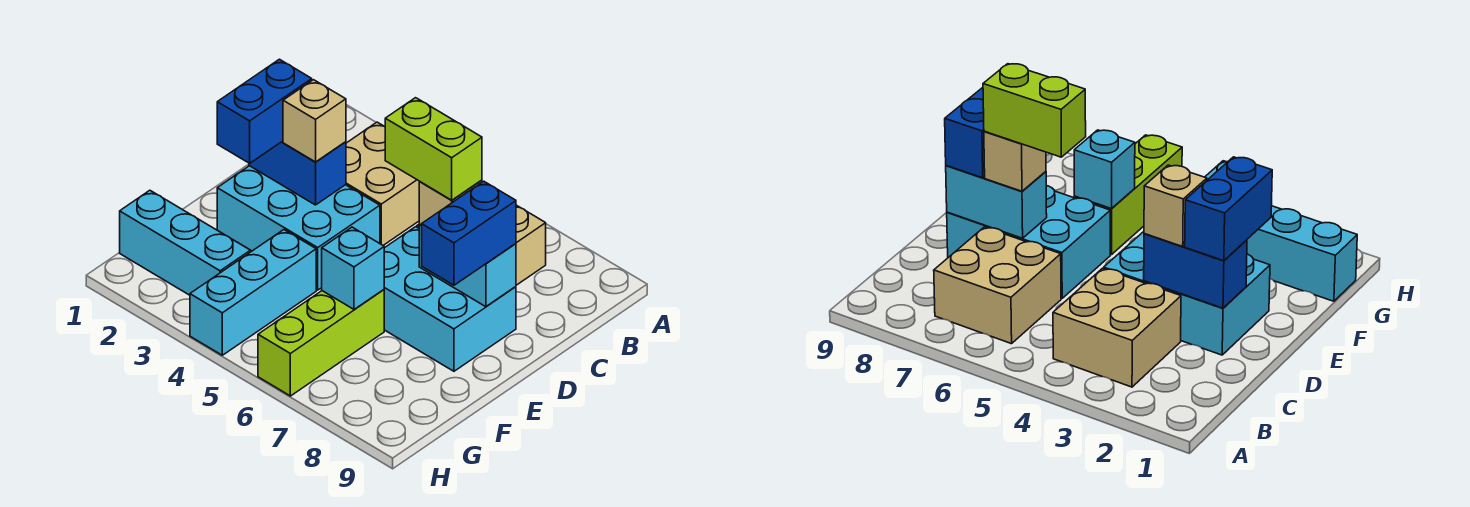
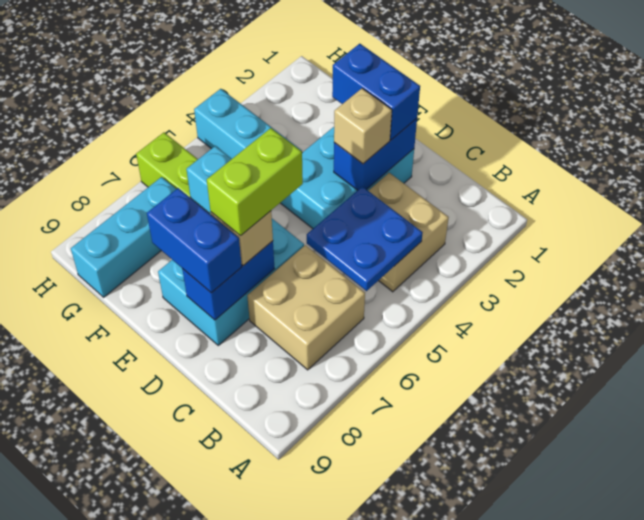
none -> blue plate B4:C5 level 2
cyan brick D7:D8 level 2 -> blue brick D7:D8 level 2
cyan brick G1:G3 level 1 -> cyan brick G7:G9 level 1

